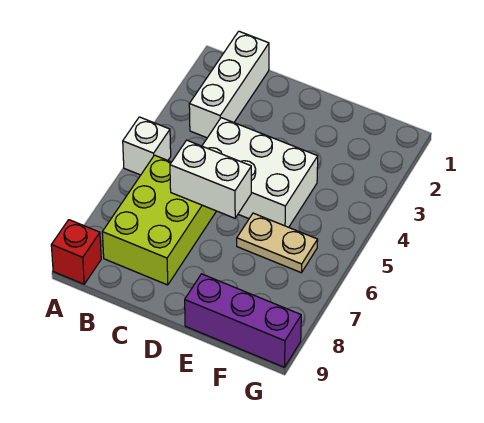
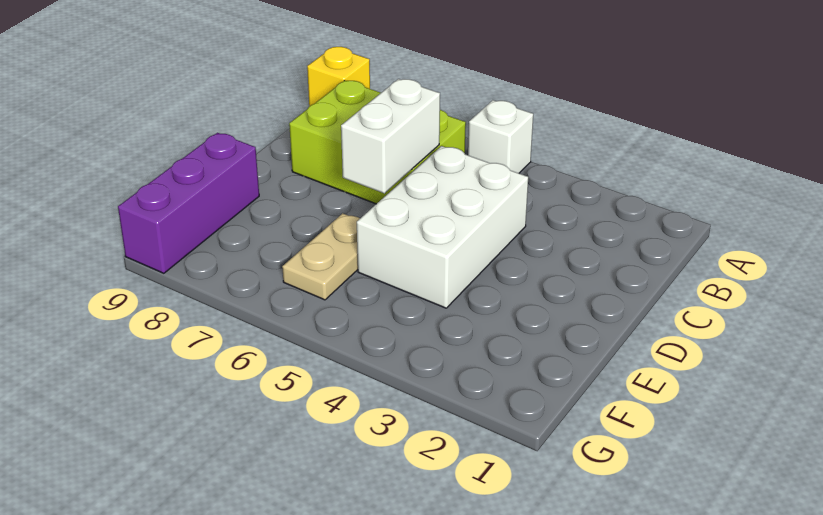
red brick A9 level 1 -> yellow brick A9 level 1
white brick B1:B3 level 1 -> none

